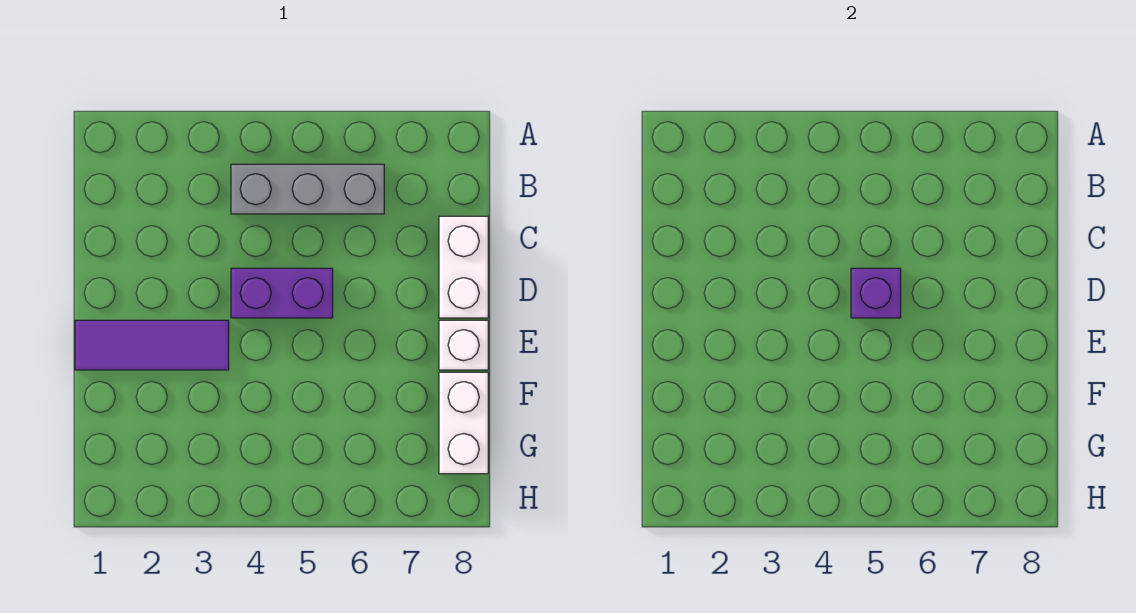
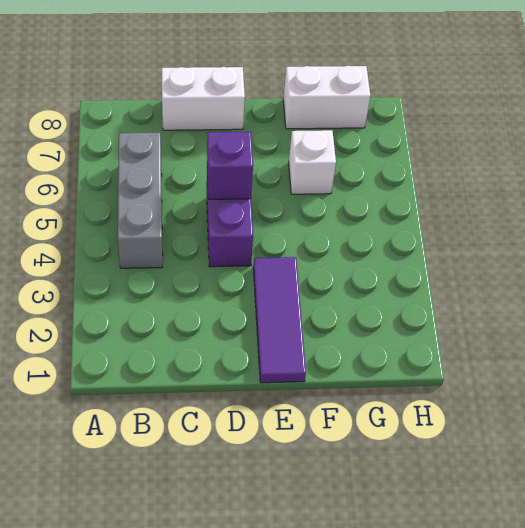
white brick E8 level 1 -> white brick F6 level 1

